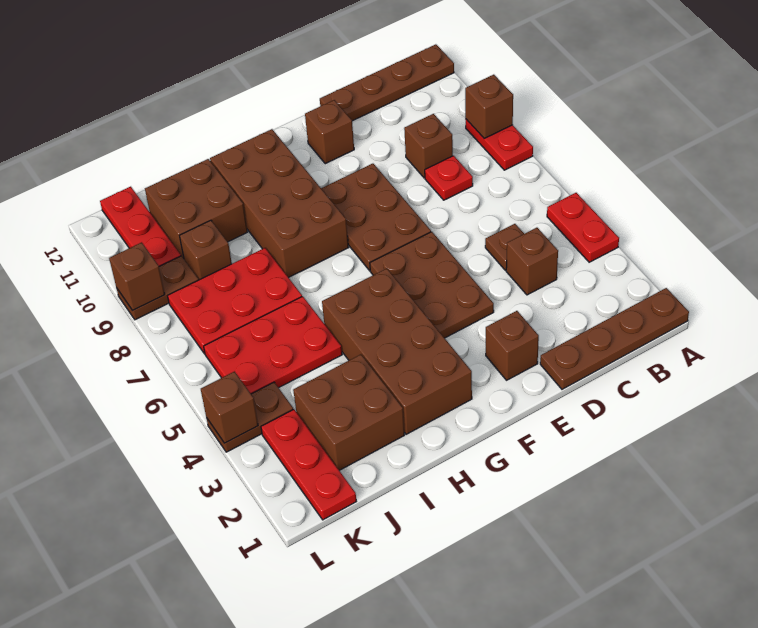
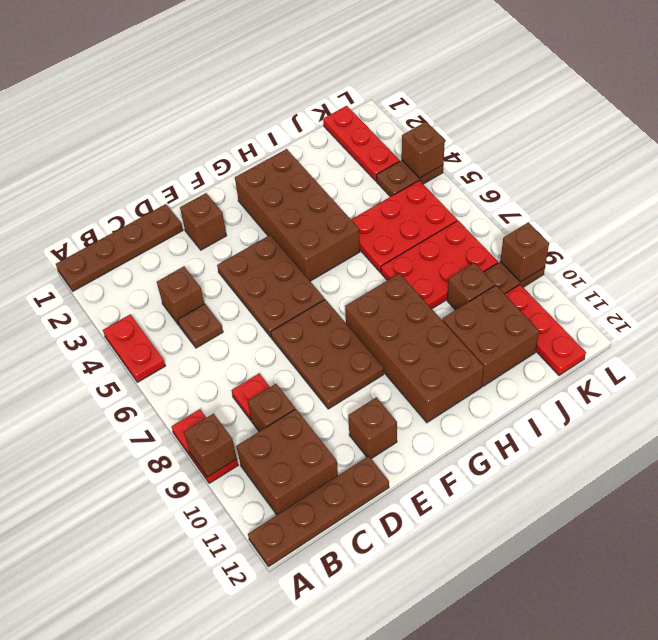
brown brick I2:J3 level 1 -> brown brick B10:C11 level 1

